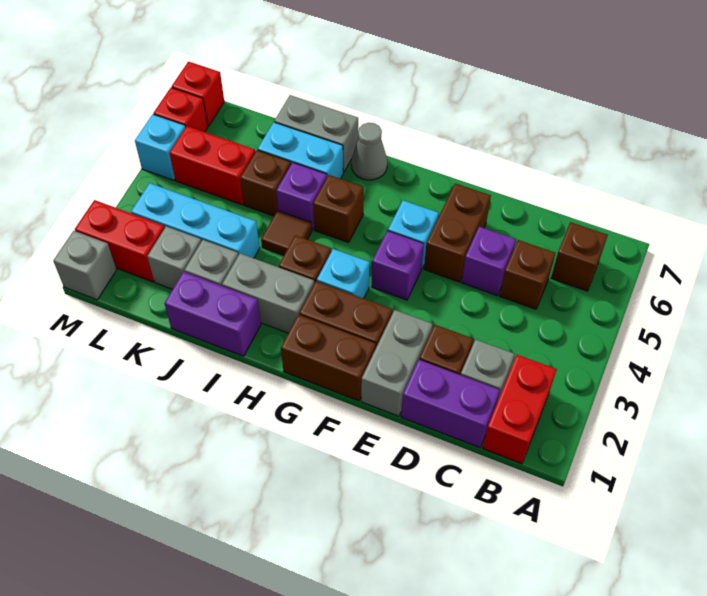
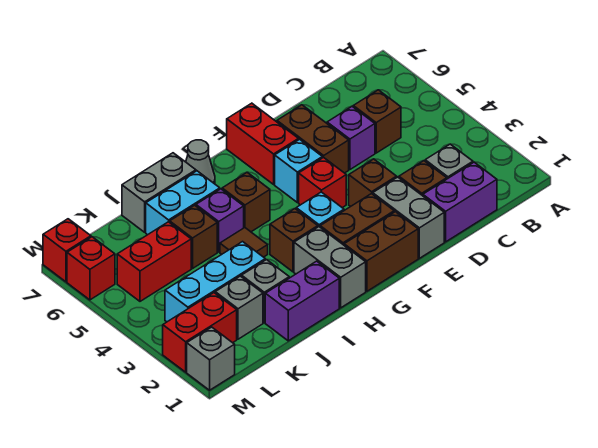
red brick B1:B2 level 1 -> red brick F6:F7 level 1
brown brick B6 level 1 -> brown brick E3 level 1
purple brick F4 level 1 -> red brick F4 level 1
grey brick H2:I2 level 1 -> grey brick H1:H2 level 1
cyan brick M5 level 1 -> none

